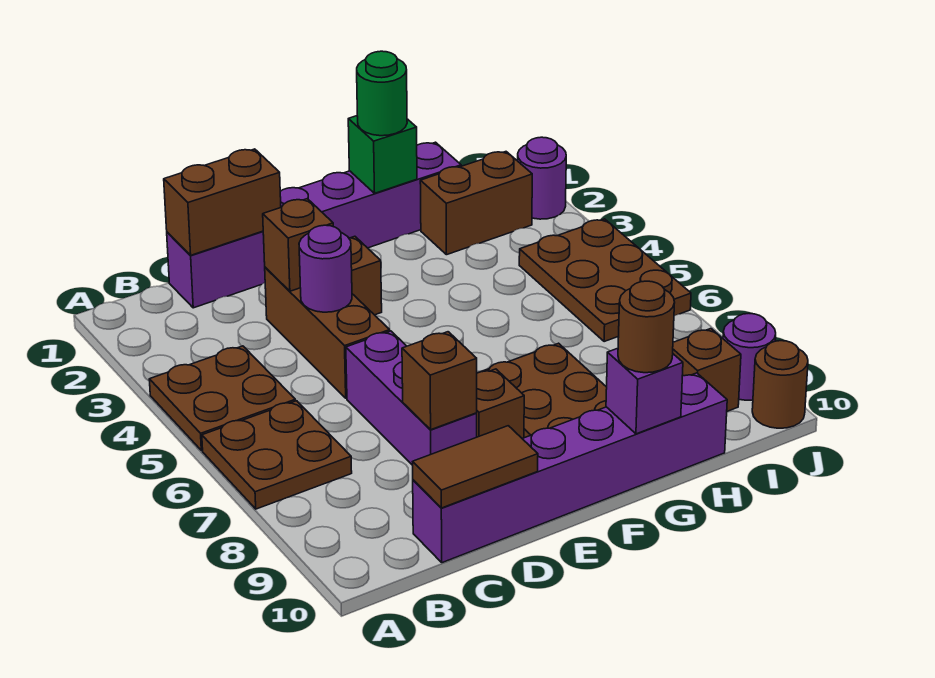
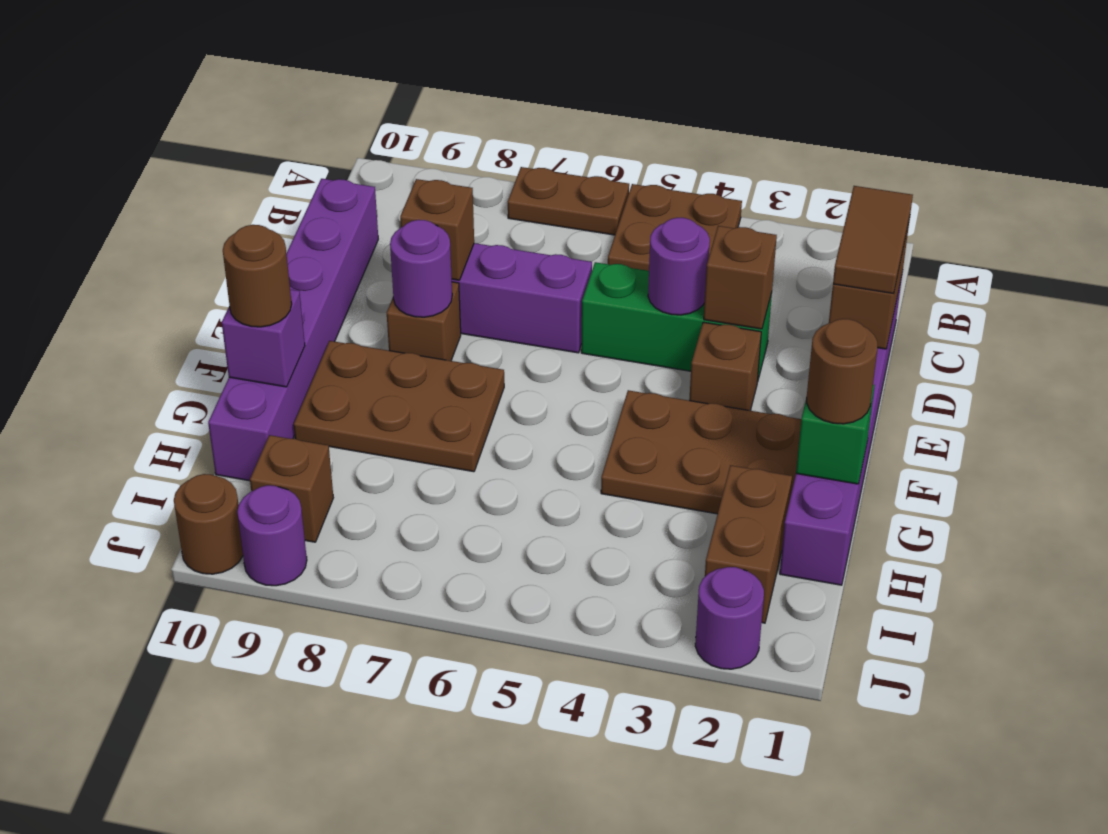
brown plate A6:B7 level 1 -> brown plate A6:A7 level 1
brown tile C10:D10 level 2 -> brown tile C1:D1 level 3
brown brick D3:D5 level 1 -> green brick D3:D5 level 1
none -> purple round brick E8 level 2
green round brick G1 level 3 -> brown round brick G1 level 3
brown plate I4:J6 level 1 -> brown plate F2:G4 level 1

